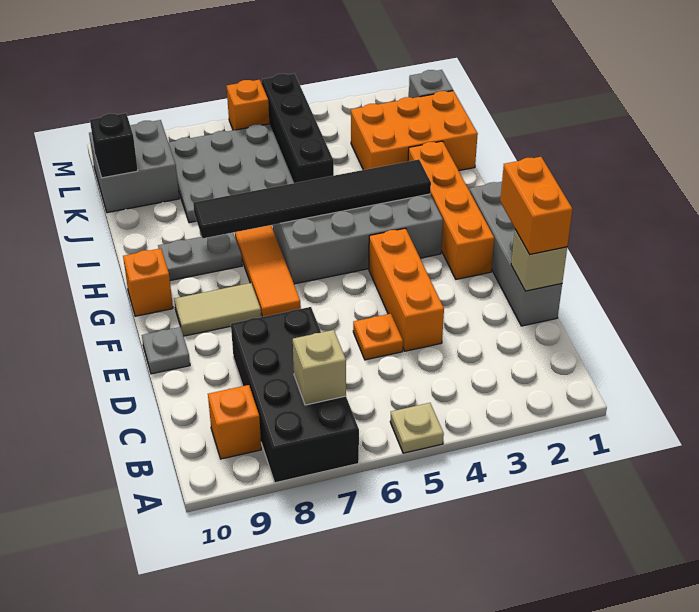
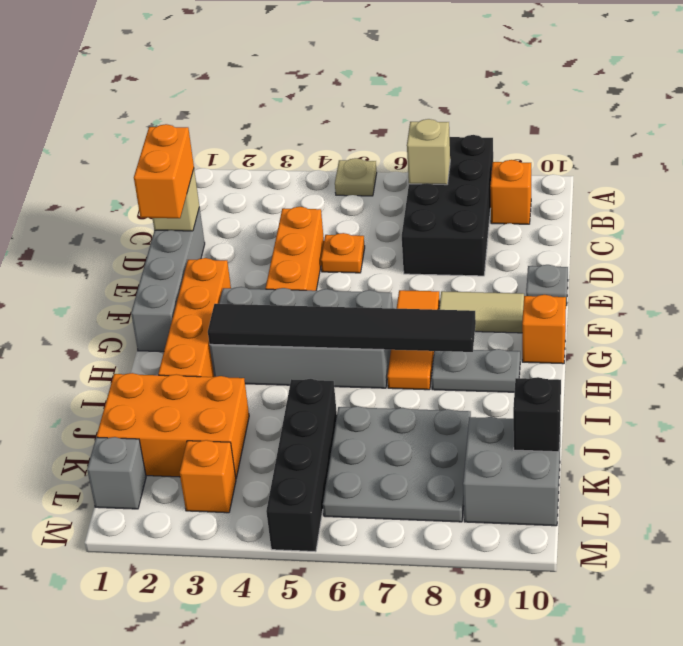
orange brick M6 level 1 -> orange brick L3 level 1

